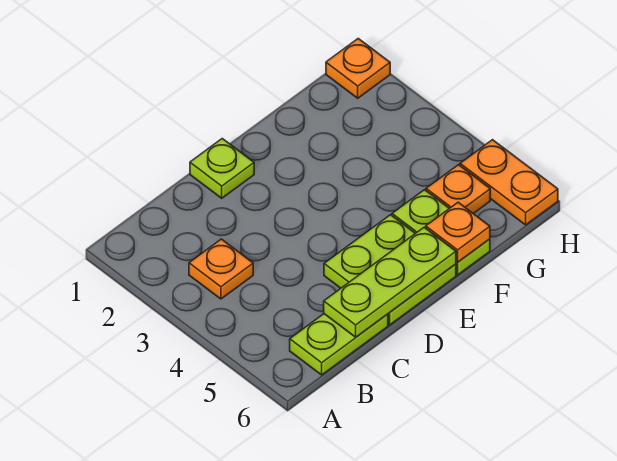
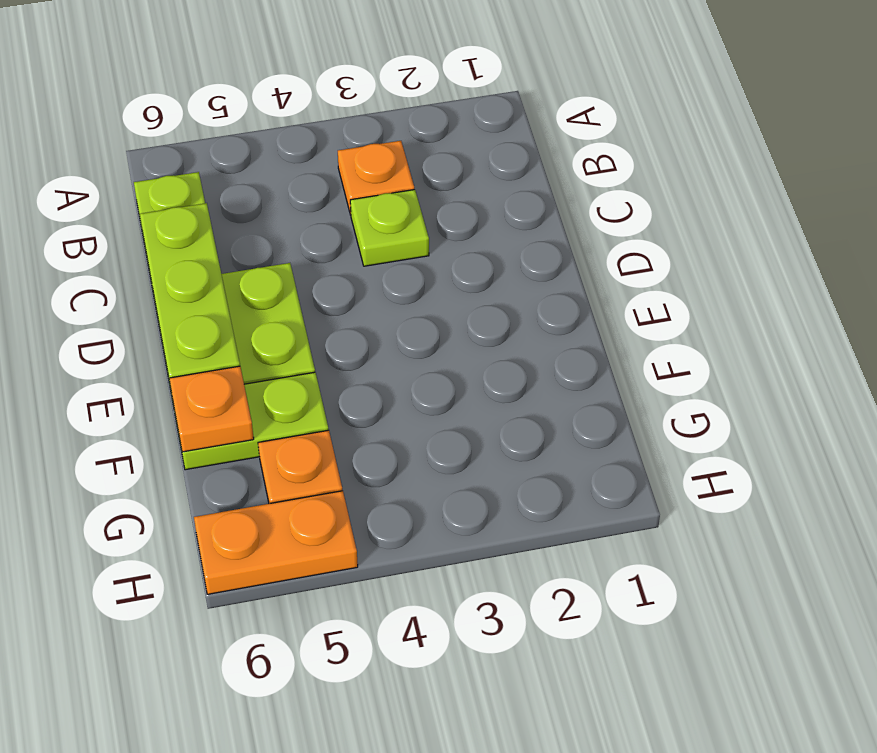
lime plate D1 level 1 -> lime plate C3 level 1
orange plate H1 level 1 -> none

